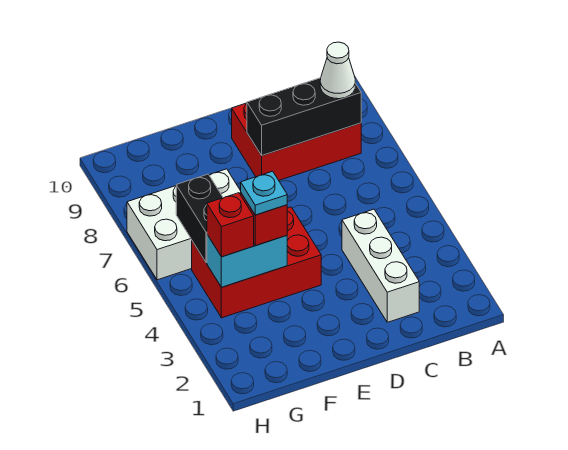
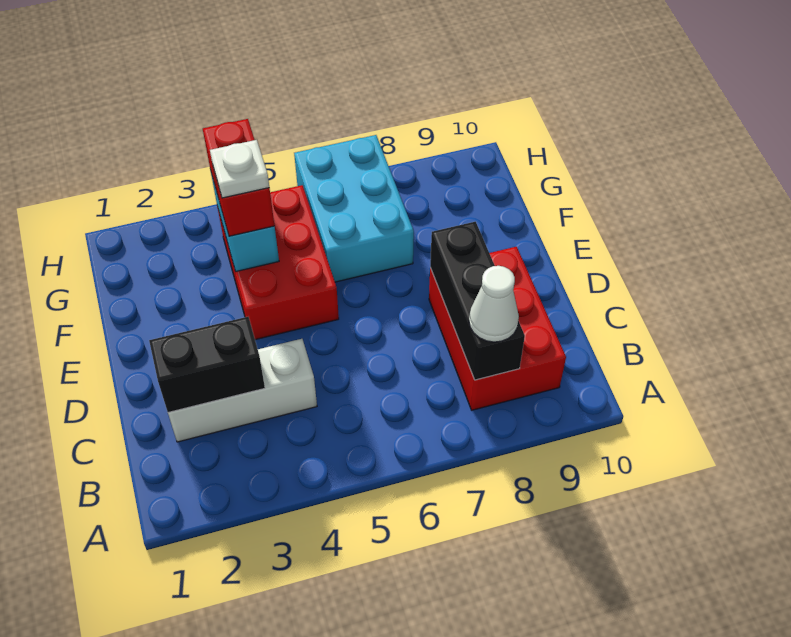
cyan plate F4 level 4 -> white plate F4 level 4
white brick F6:H7 level 1 -> cyan brick F6:H7 level 1
black brick G5:G6 level 2 -> black brick C2:C3 level 2

